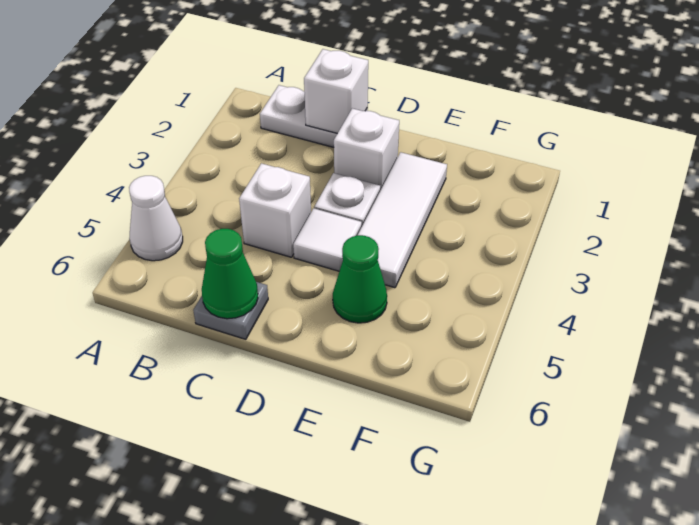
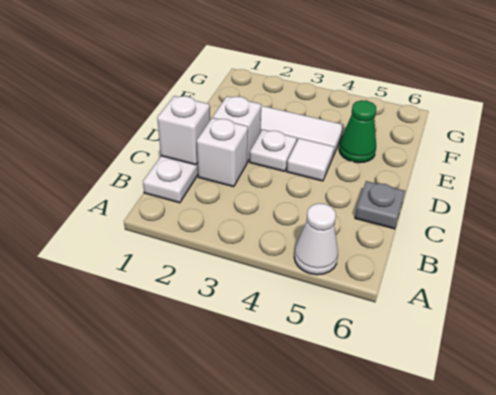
white brick C4 level 1 -> white brick C2 level 1
green cone C6 level 2 -> none

